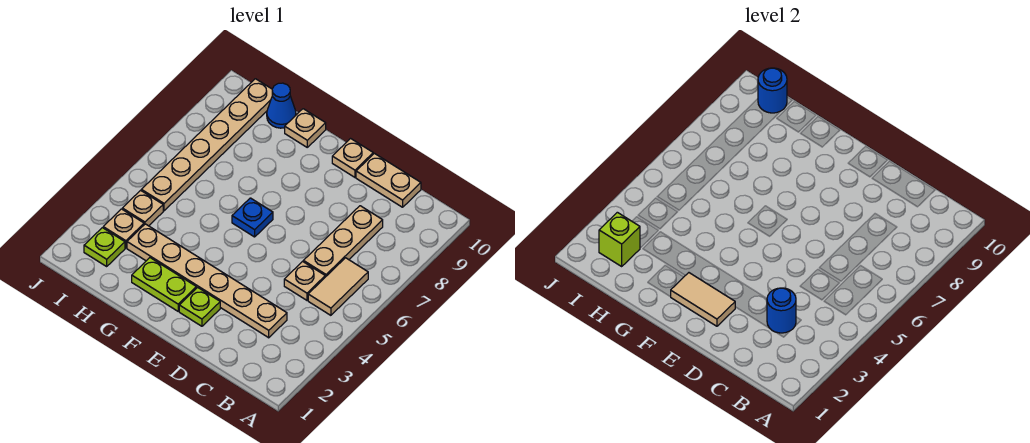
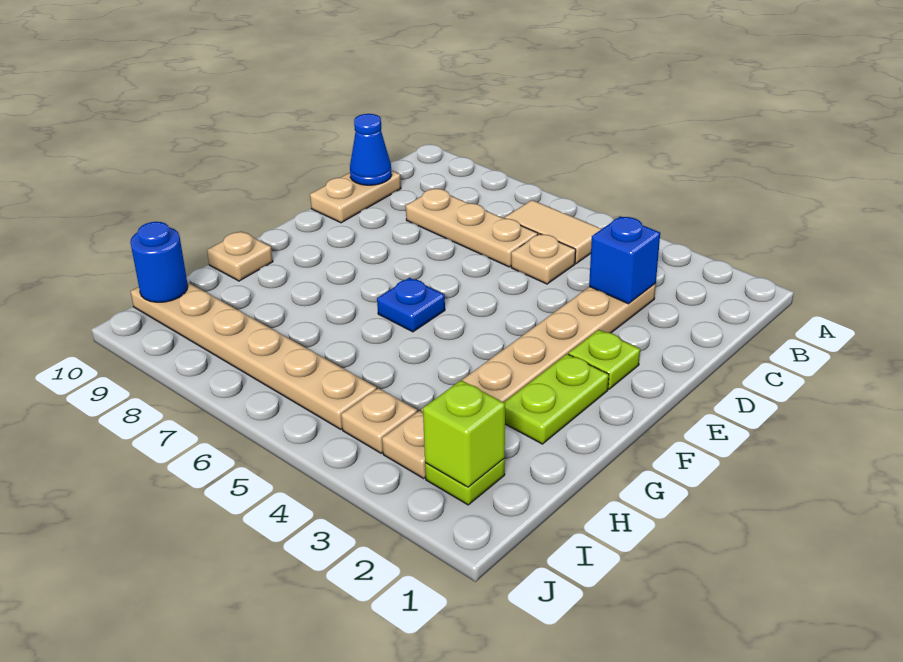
blue round brick C3 level 2 -> blue brick C3 level 2
tan tile E2:F2 level 2 -> none
tan plate E10 level 1 -> none
blue cone H10 level 1 -> blue cone C10 level 2

